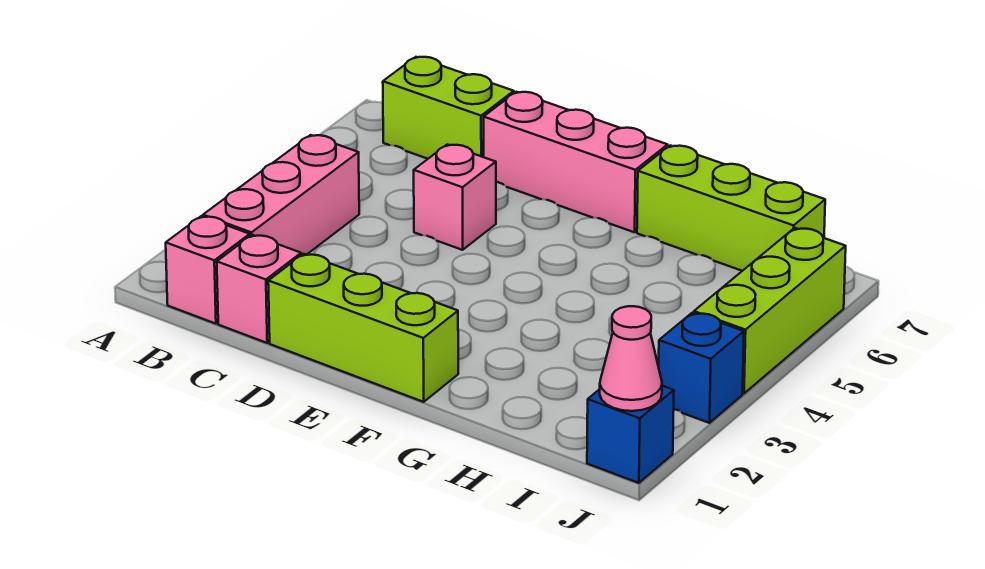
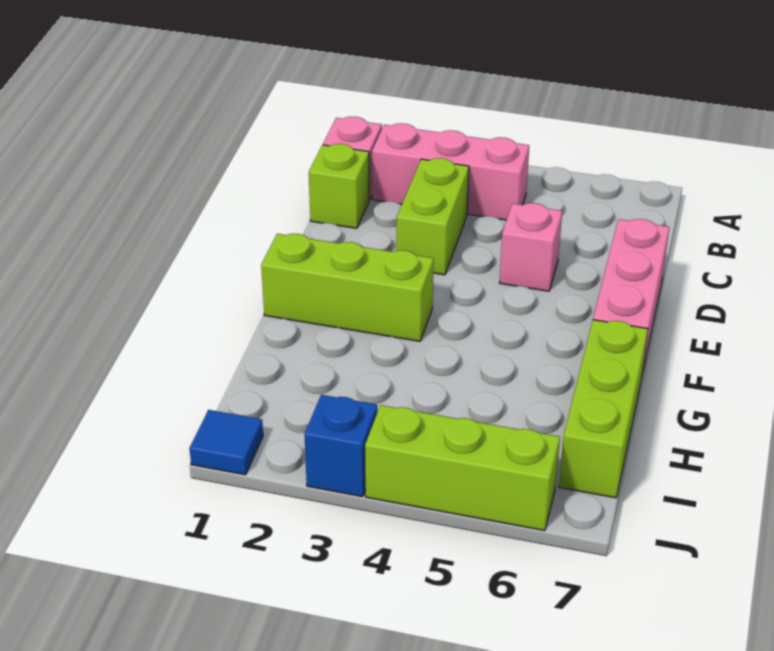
lime brick B7:C7 level 1 -> lime brick C3:D3 level 1
pink brick C1 level 1 -> lime brick C1 level 1
lime brick D1:F1 level 1 -> lime brick F1:F3 level 1
blue brick J1 level 1 -> blue tile J1 level 1
pink cone J1 level 2 -> none

